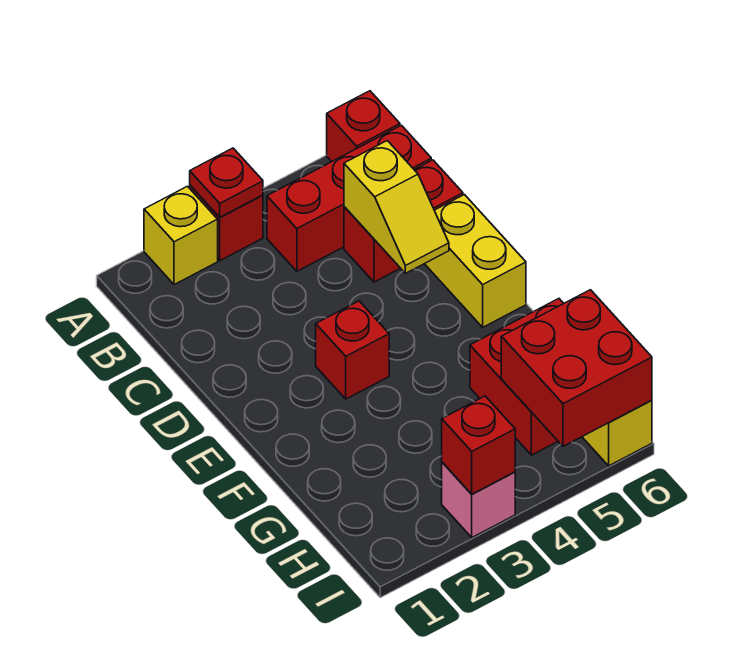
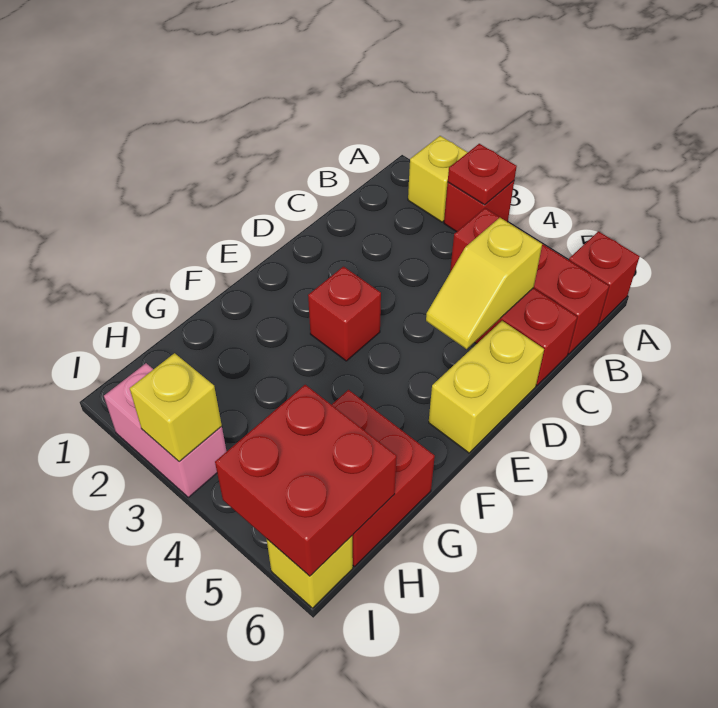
pink brick I3 level 1 -> pink brick I2:I3 level 1
red brick I3 level 2 -> yellow brick I3 level 2

